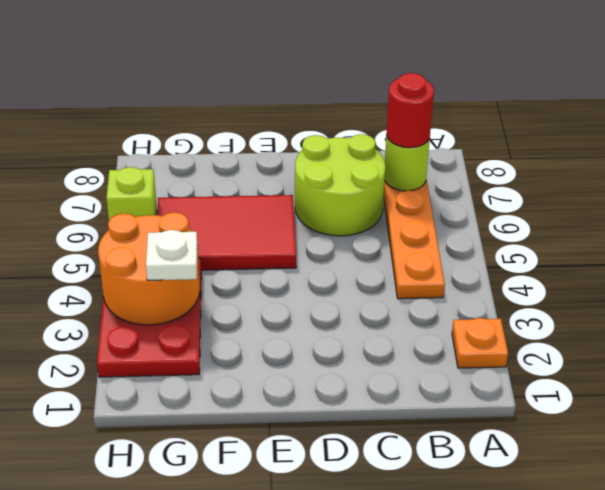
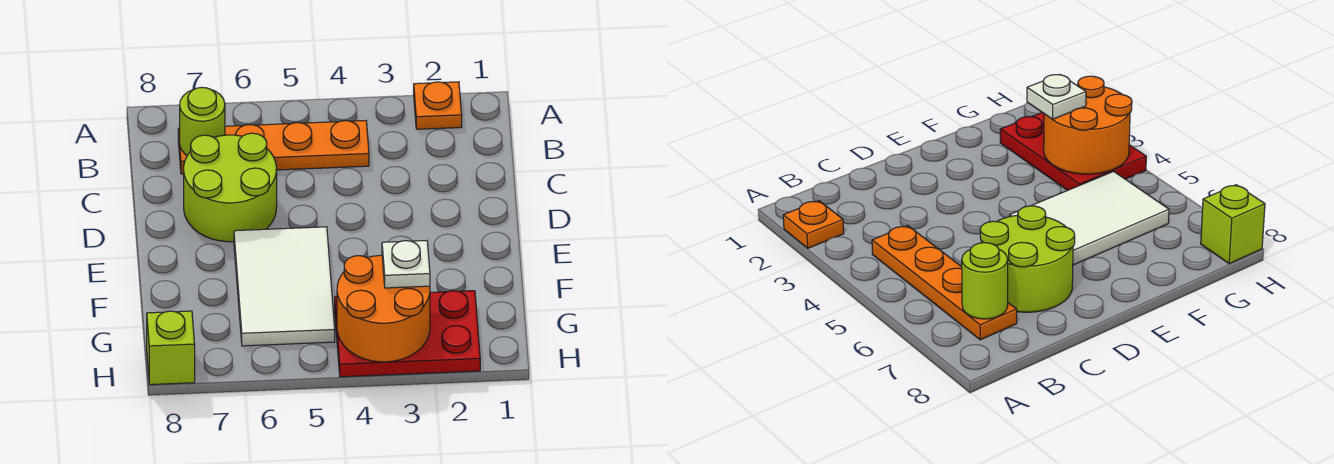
red round brick B7 level 3 -> none
red tile E5:G6 level 1 -> white tile E5:G6 level 1
lime brick H6 level 1 -> lime brick H8 level 1

